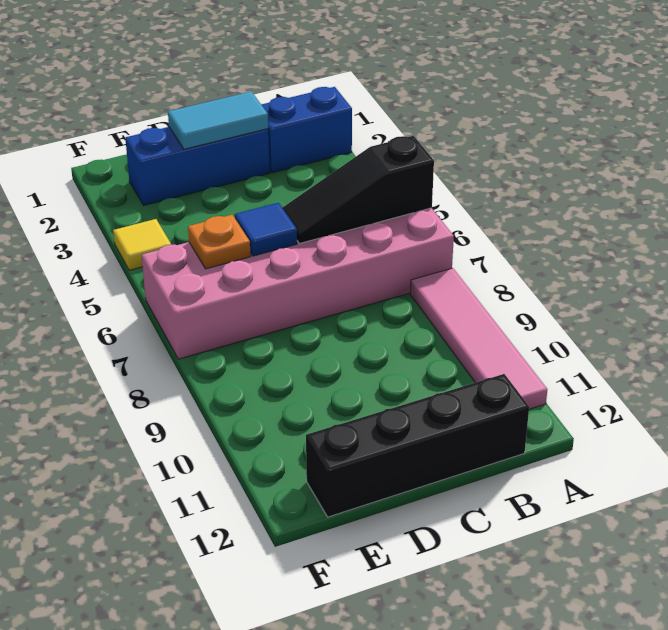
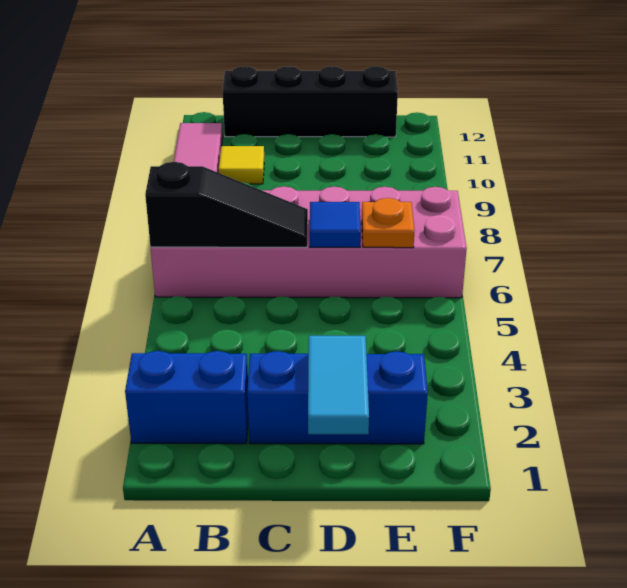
cyan tile C2:D2 level 2 -> cyan tile D1:D2 level 2
yellow tile F4 level 1 -> yellow tile B10 level 1

